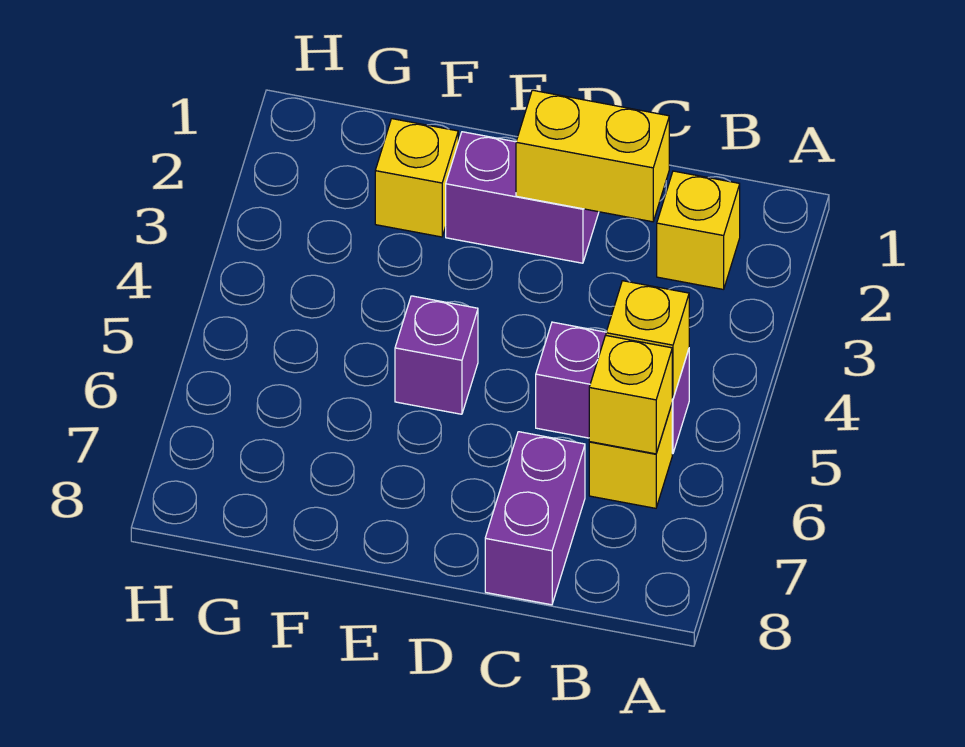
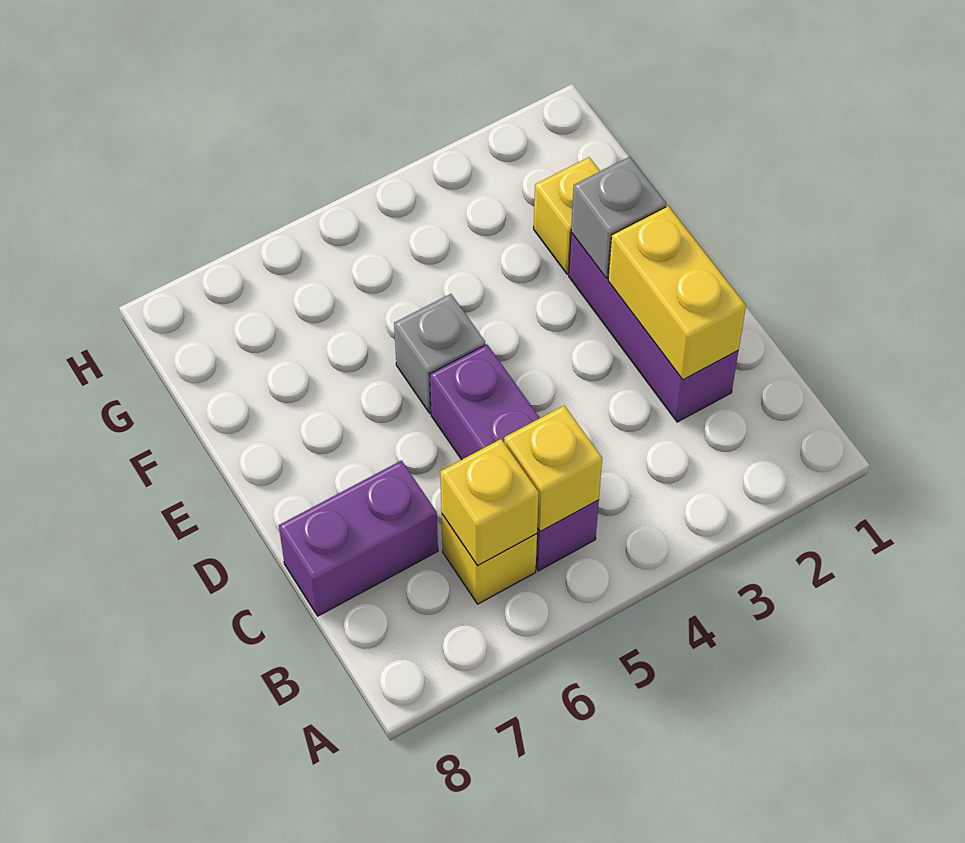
yellow brick B2 level 1 -> none
purple brick B5:C5 level 1 -> purple brick B5:D5 level 1
purple brick D2:E2 level 1 -> purple brick C2:E2 level 1
none -> grey brick E2 level 2
purple brick E5 level 1 -> grey brick E5 level 1

